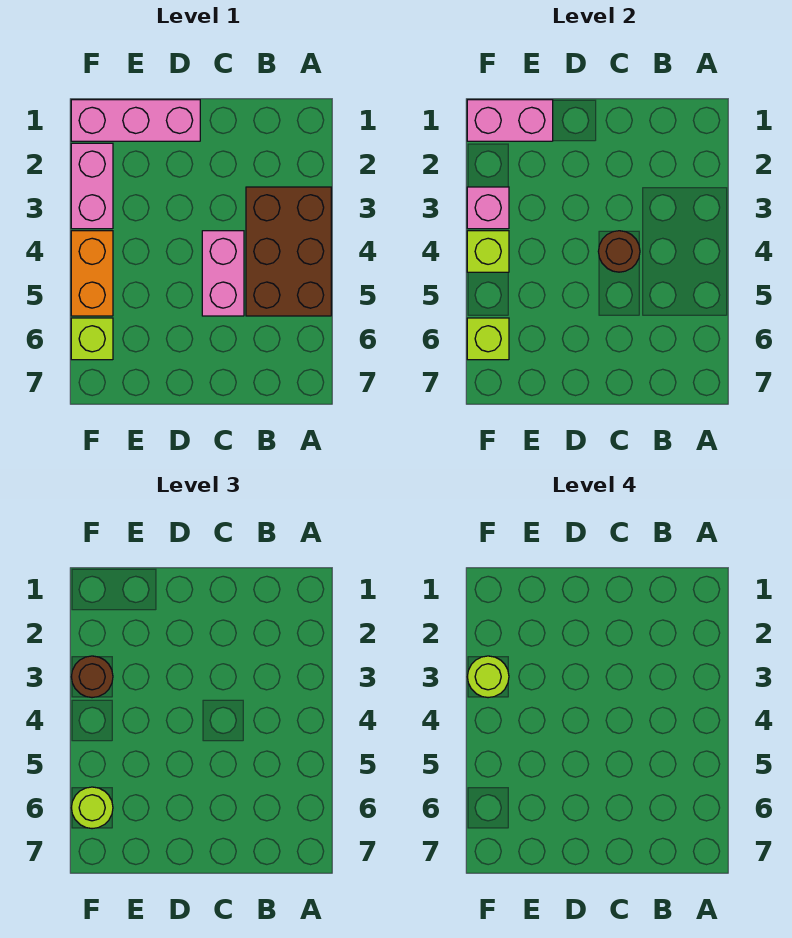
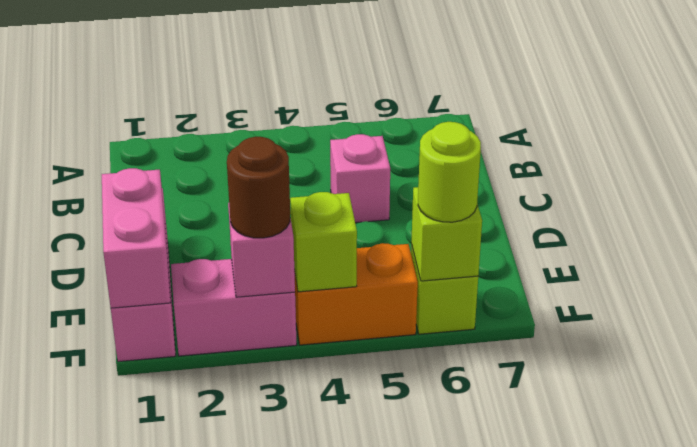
brown brick A3:B5 level 1 -> none
pink brick C4:C5 level 1 -> pink brick C5 level 1
brown round brick C4 level 2 -> none
lime round brick F3 level 4 -> none

